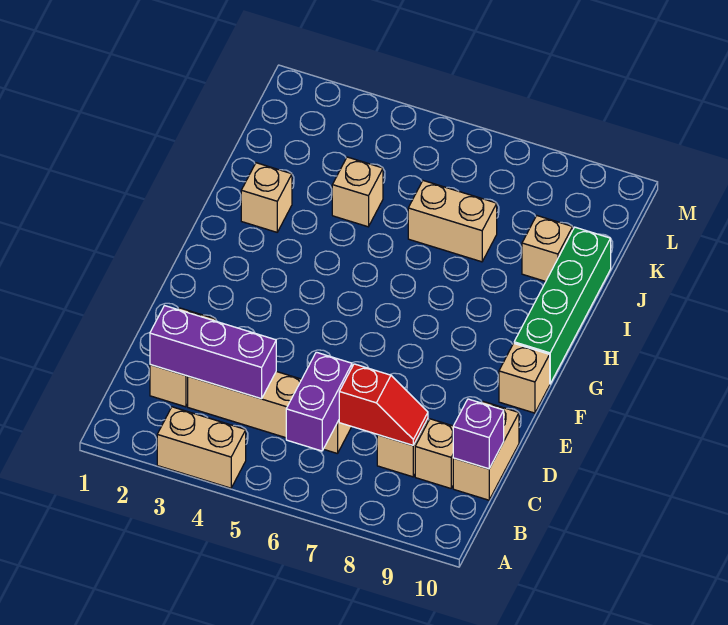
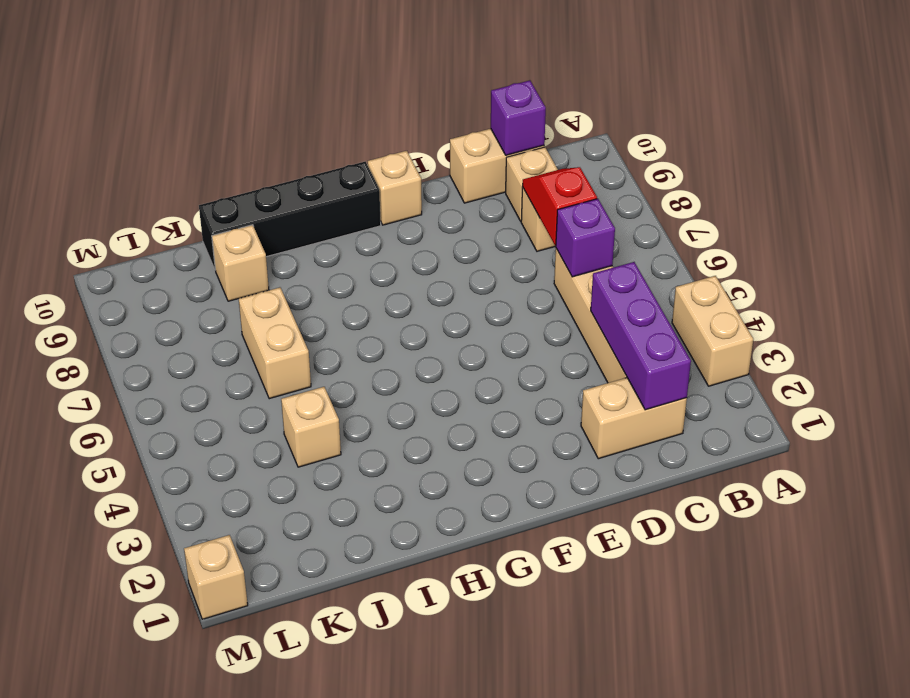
purple brick B6:C6 level 2 -> purple brick C6 level 2
green brick G10:J10 level 1 -> black brick G10:J10 level 1
tan brick I2 level 1 -> tan brick M1 level 1

